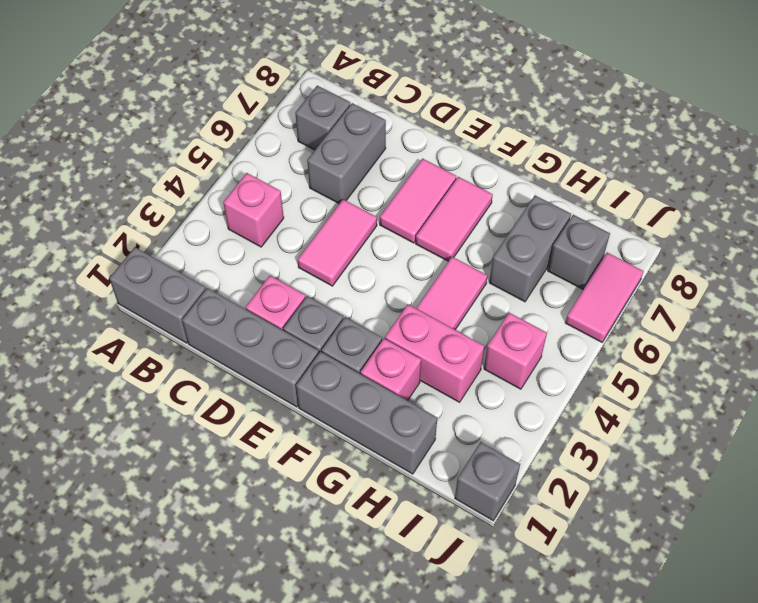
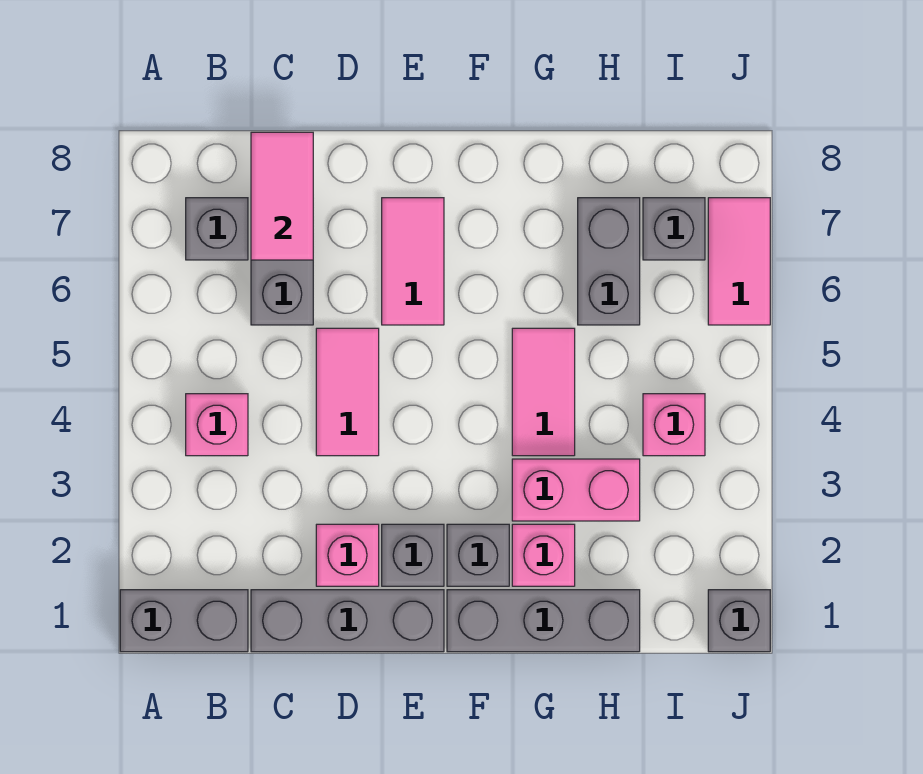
pink tile F6:F7 level 1 -> pink tile C7:C8 level 2

